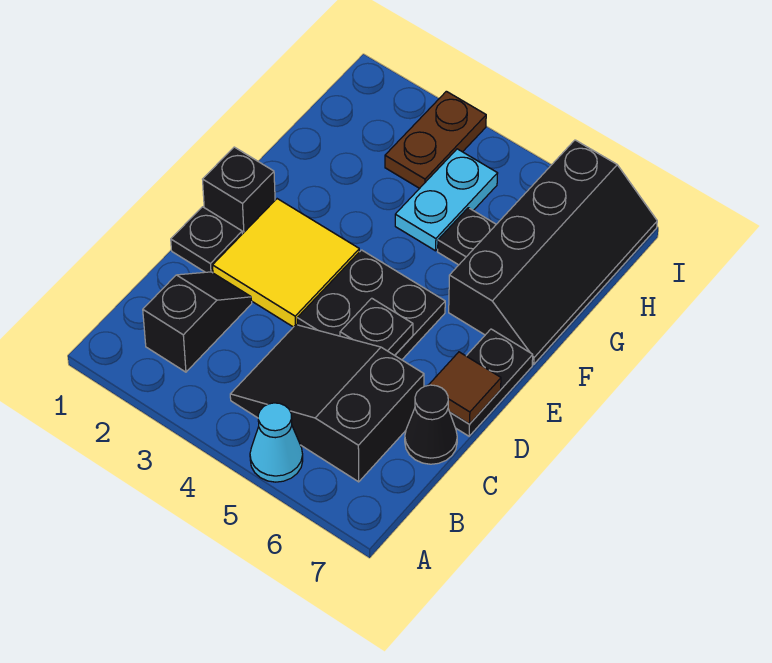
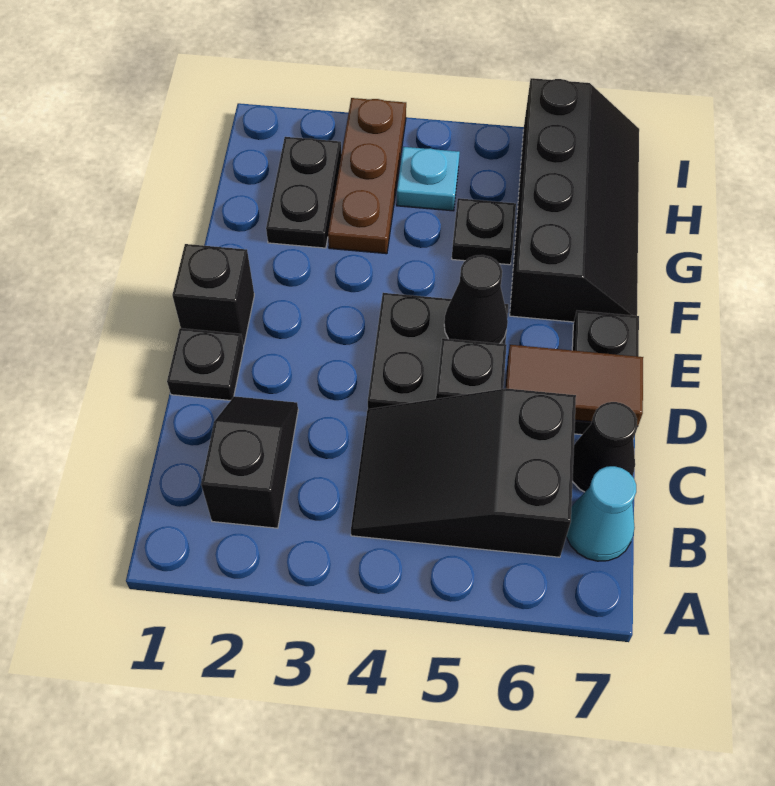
cyan cone A5 level 1 -> cyan cone B7 level 1
yellow tile D2:E3 level 1 -> none
brown tile D7 level 2 -> brown tile D6:D7 level 2
none -> black cone E5 level 2
none -> black plate G2:H2 level 1
cyan plate G4:H4 level 1 -> cyan plate H4 level 1
brown plate H3:I3 level 1 -> brown plate G3:I3 level 1

